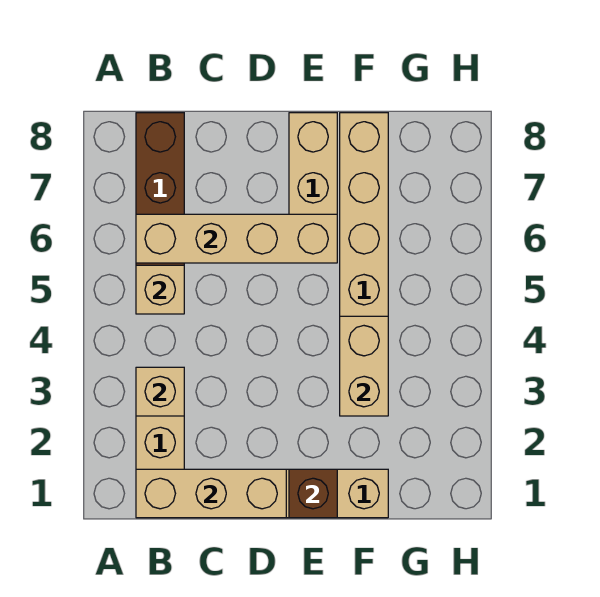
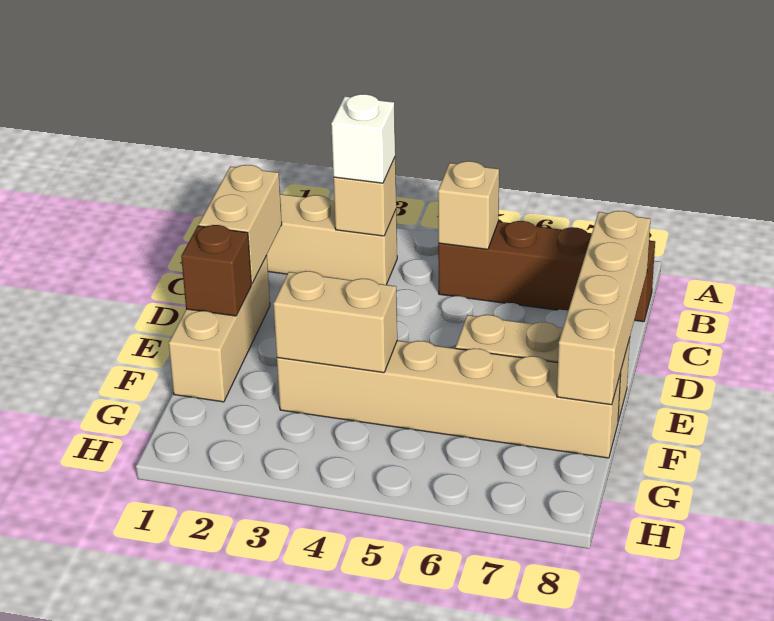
tan brick B1:D1 level 2 -> tan brick C1:D1 level 2
none -> white brick B3 level 3
tan brick B6:E6 level 2 -> tan brick C8:F8 level 2

